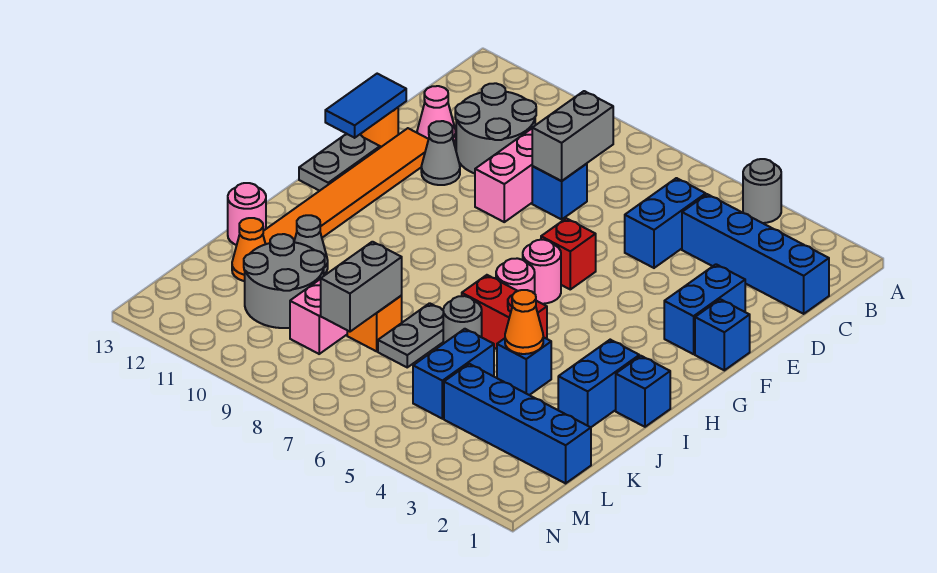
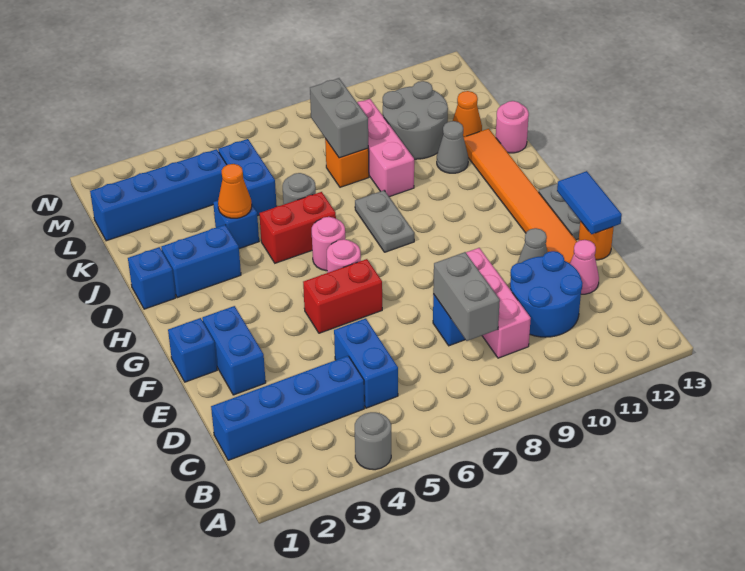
grey round brick C10:D11 level 1 -> blue round brick C10:D11 level 1
red brick F6 level 1 -> red brick F5:F6 level 1
blue brick I2:J2 level 1 -> blue brick I2:I3 level 1
grey plate J7:K7 level 1 -> grey plate H8:I8 level 1

